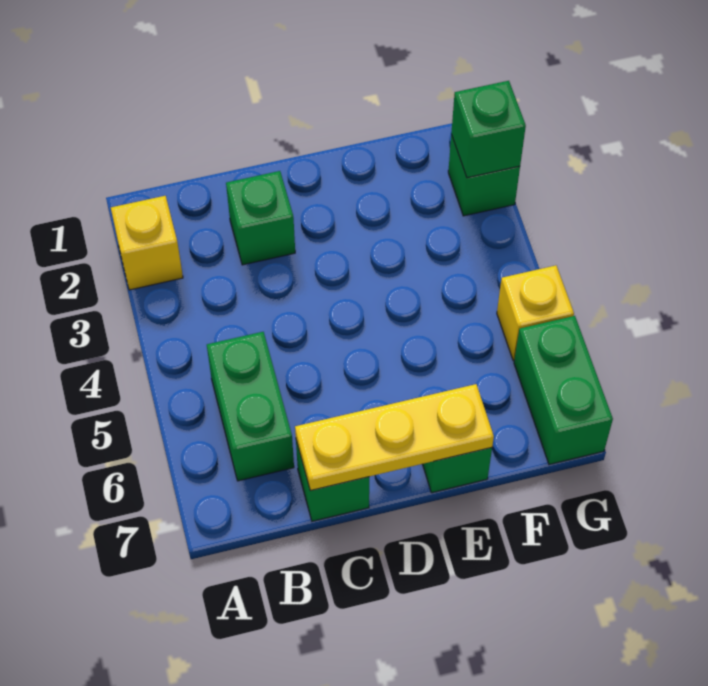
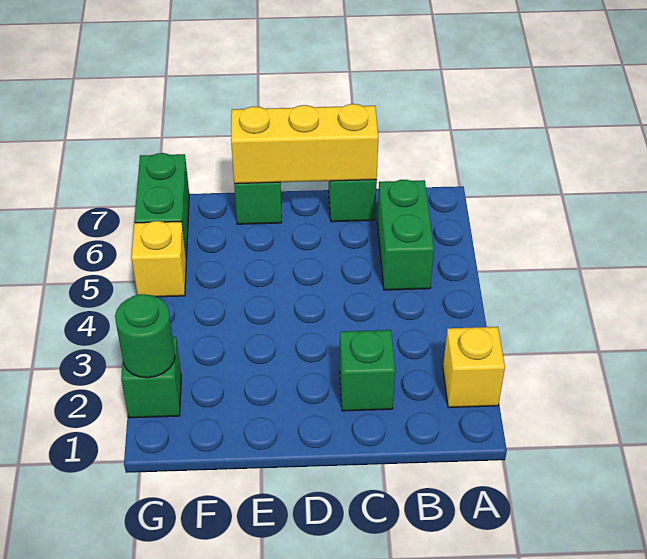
yellow plate C7:E7 level 2 -> yellow brick C7:E7 level 2
green brick G2 level 2 -> green round brick G2 level 2

